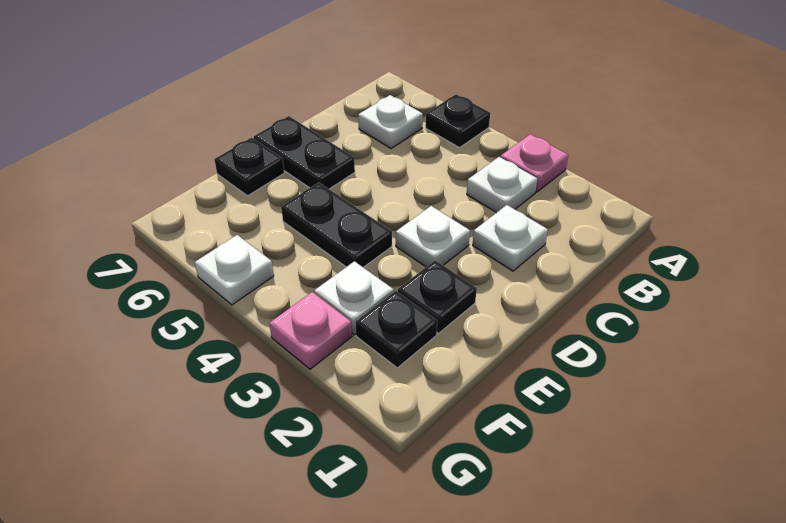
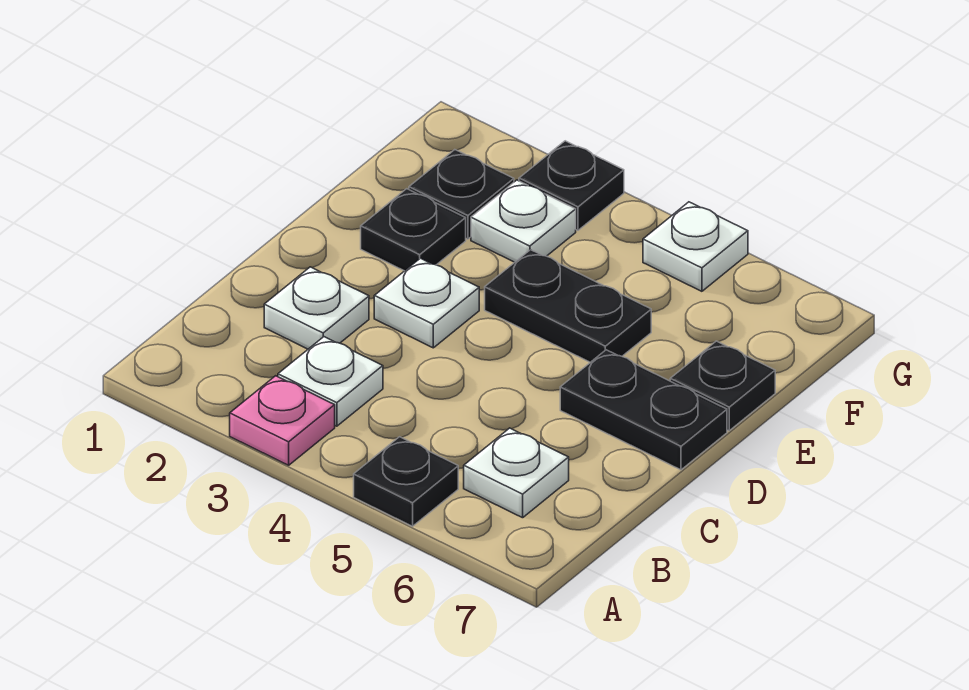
pink plate G3 level 1 -> black plate G3 level 1

